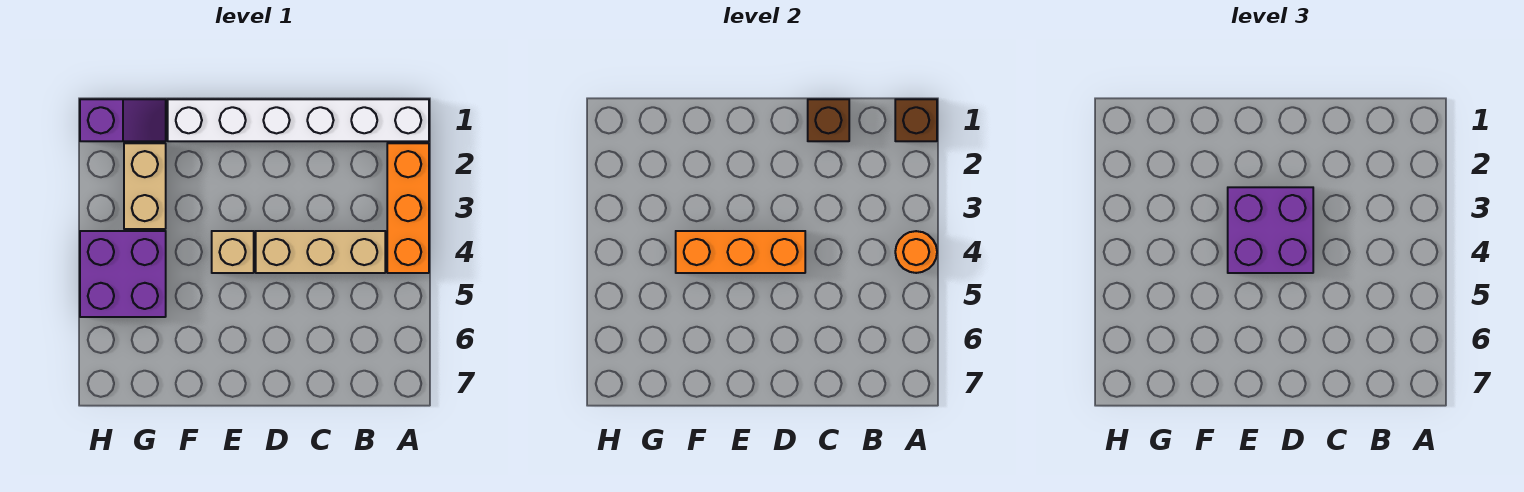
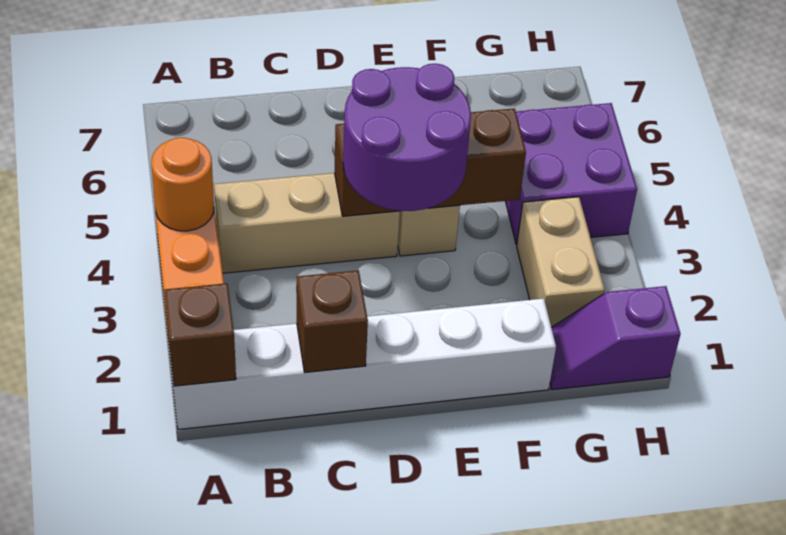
purple brick D3:E4 level 3 -> purple round brick D3:E4 level 3
orange brick D4:F4 level 2 -> brown brick D4:F4 level 2

